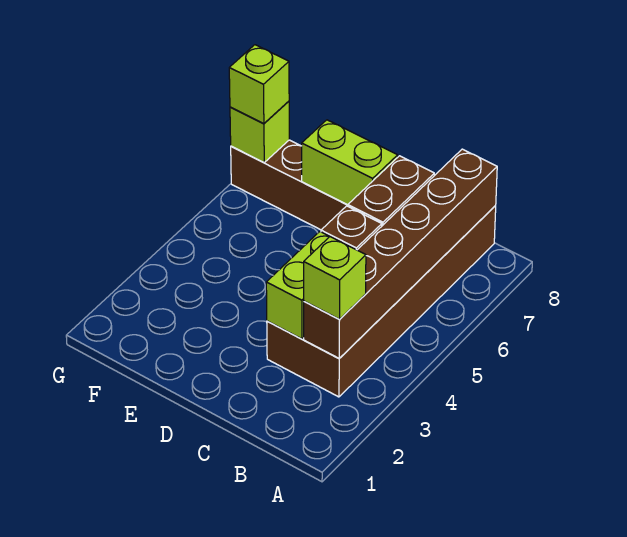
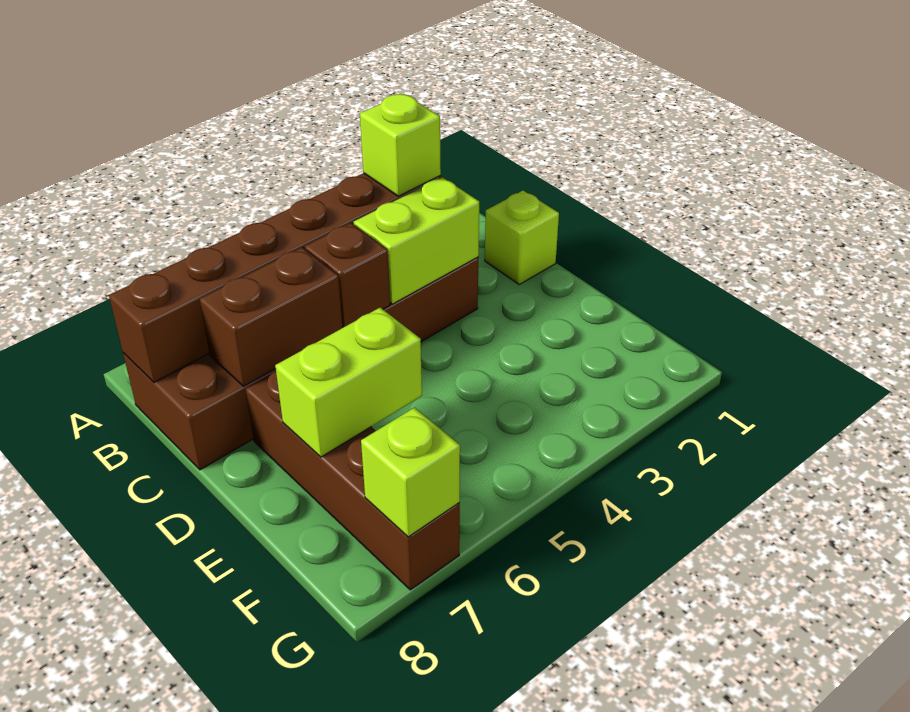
lime brick D7:E7 level 2 -> lime brick E6:E7 level 2
lime brick G7 level 3 -> lime brick C1 level 1

